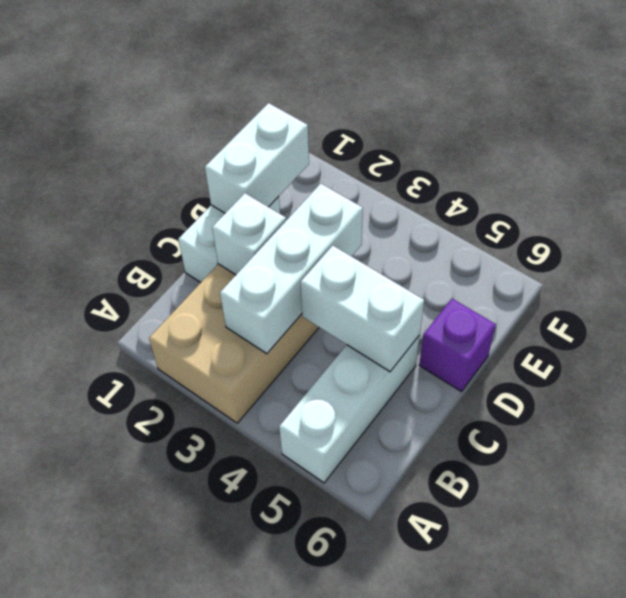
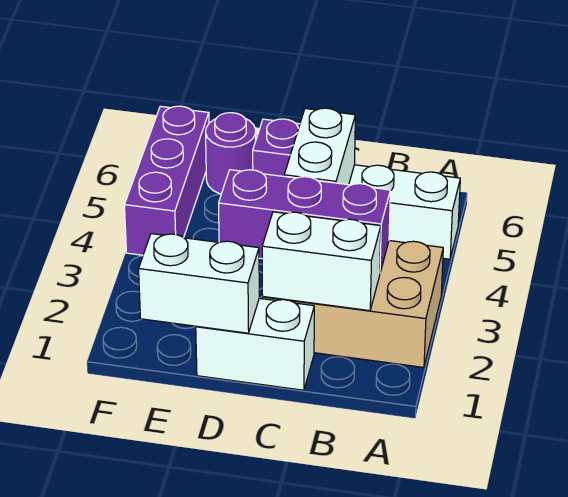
white brick B3:D3 level 2 -> purple brick B3:D3 level 2
white brick C2 level 2 -> white brick B2:C2 level 2
none -> purple round brick E6 level 1
none -> purple brick F4:F6 level 1

